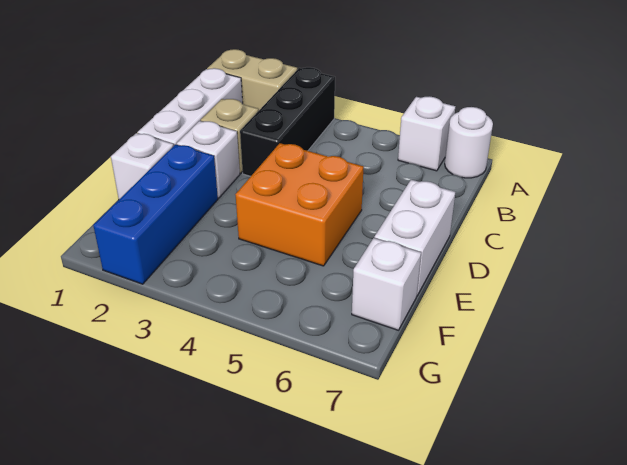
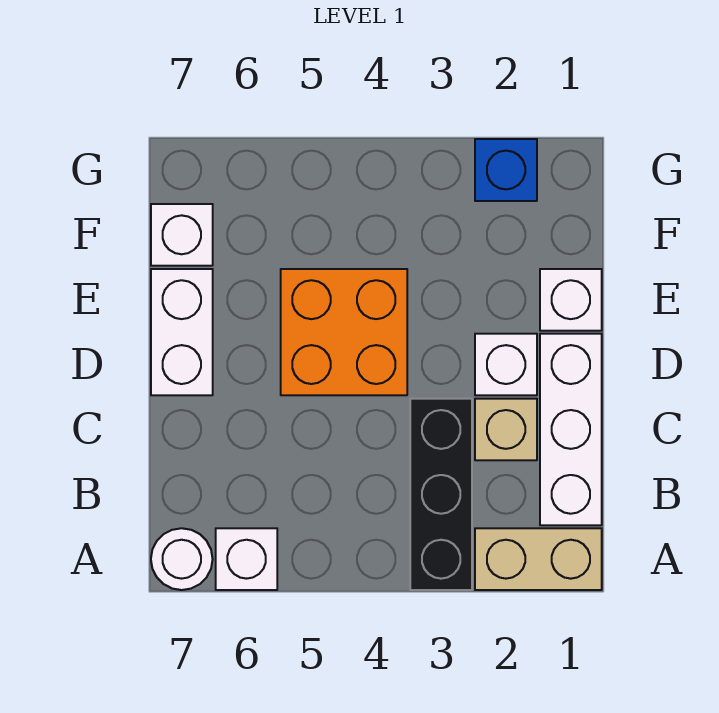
blue brick E2:G2 level 1 -> blue brick G2 level 1

